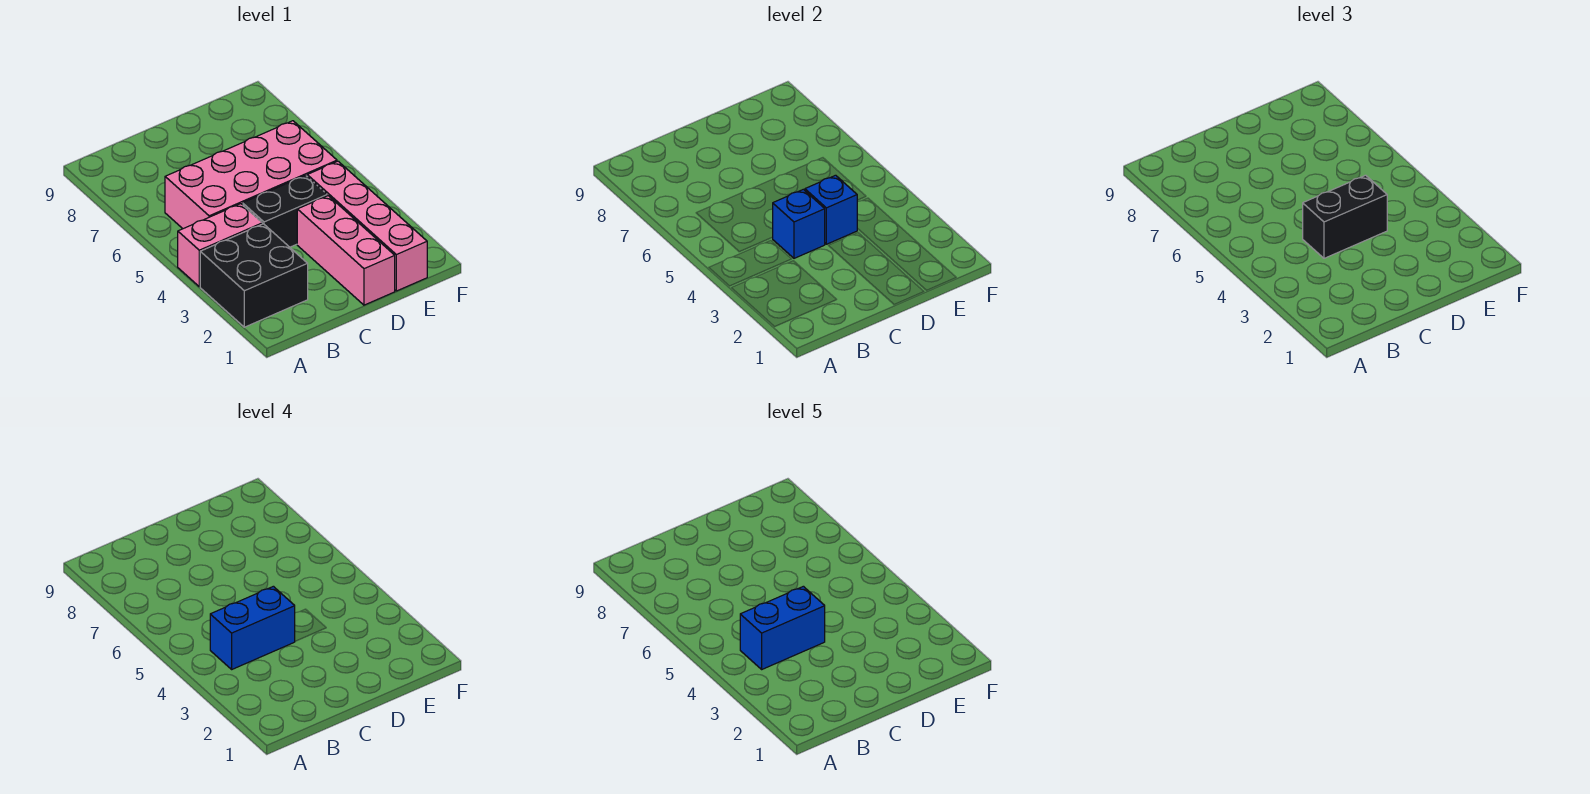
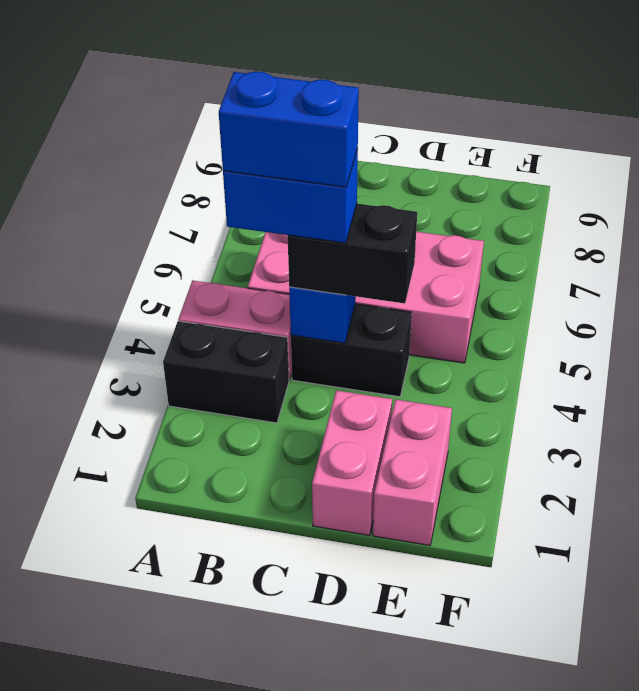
black brick A2:B3 level 1 -> black brick A3:B3 level 1
pink brick D1:D3 level 1 -> pink brick D1:D2 level 1
blue brick D4 level 2 -> none
pink brick E1:E4 level 1 -> pink brick E1:E2 level 1

